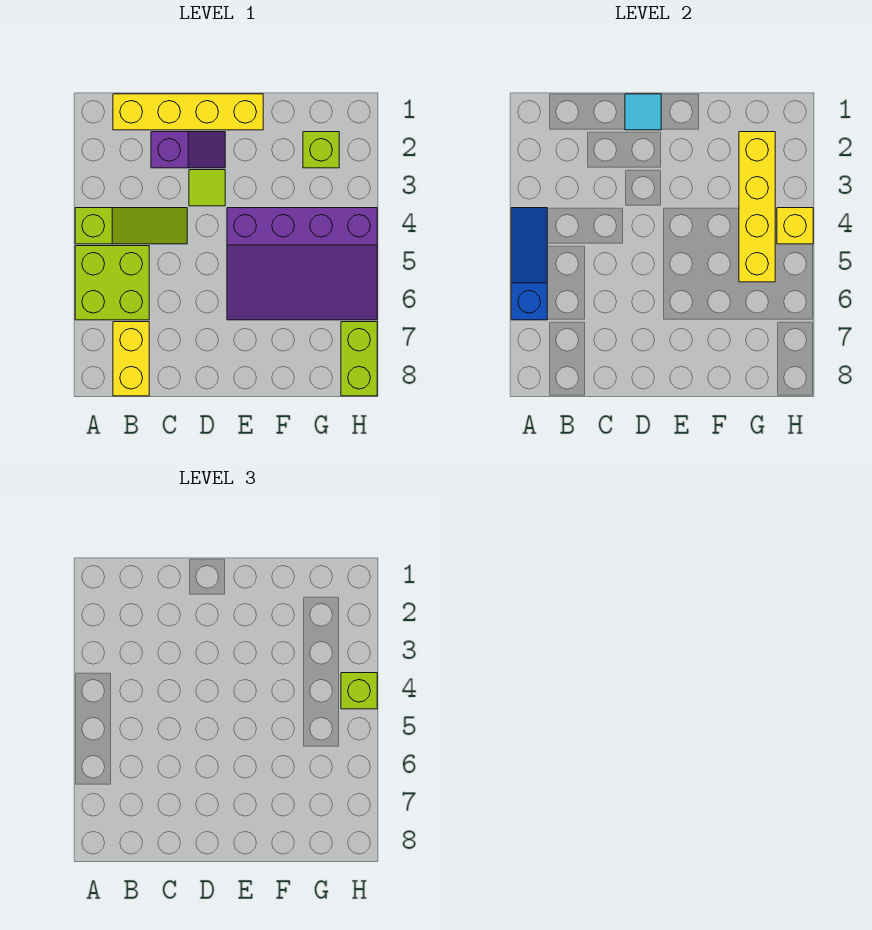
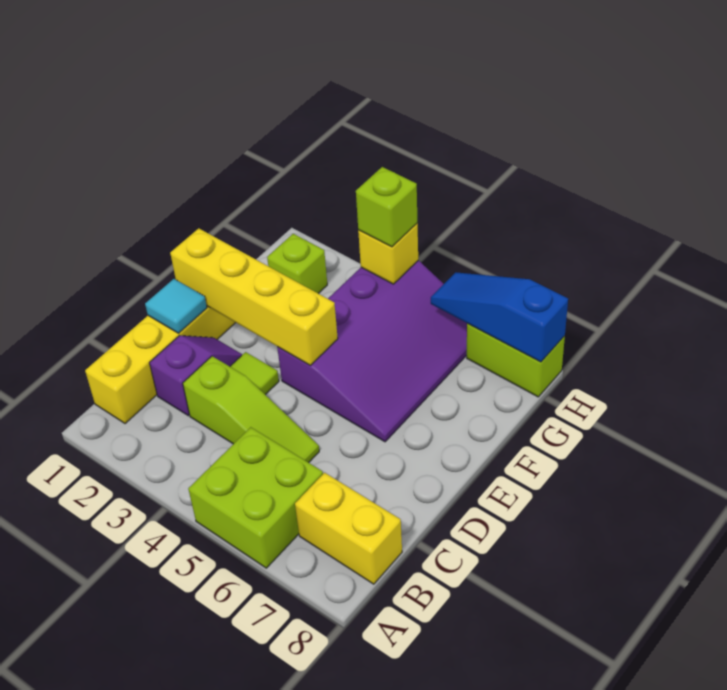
lime slope A4:C4 level 1 top A -> lime slope C3:C5 level 1 top 3
blue slope A4:A6 level 2 top 6 -> blue slope H6:H8 level 2 top 8
yellow brick G2:G5 level 2 -> yellow brick E1:E4 level 2

